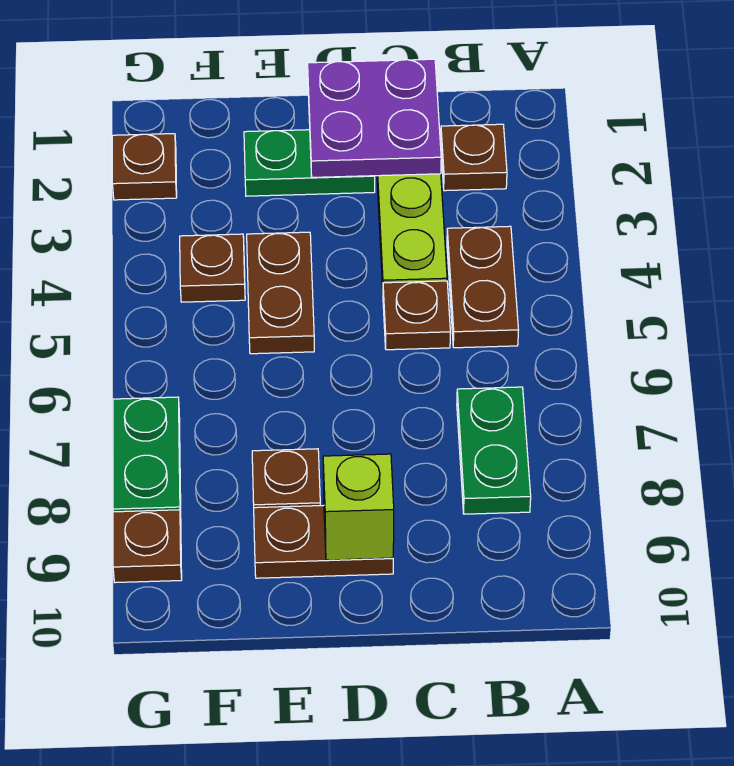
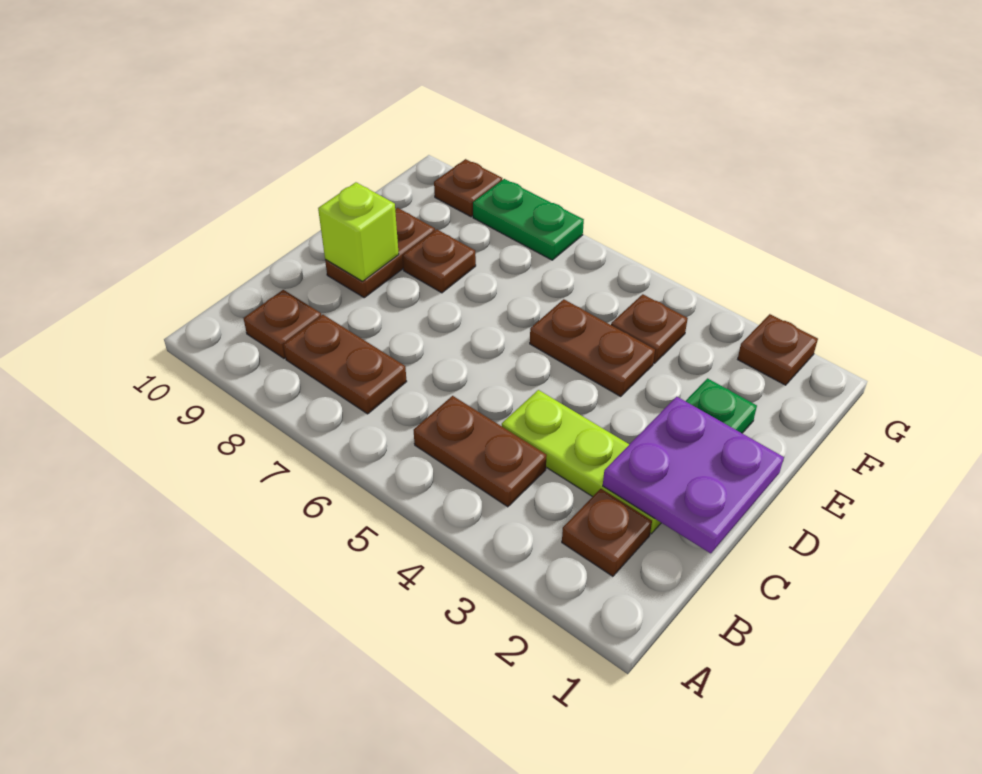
green plate B7:B8 level 1 -> brown plate B7:B8 level 1
brown plate C5 level 1 -> brown plate B9 level 1

